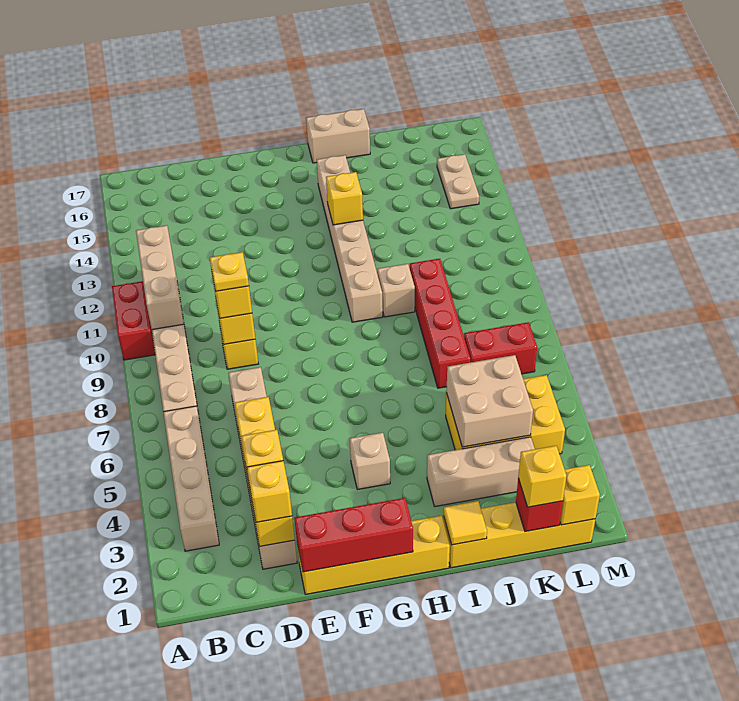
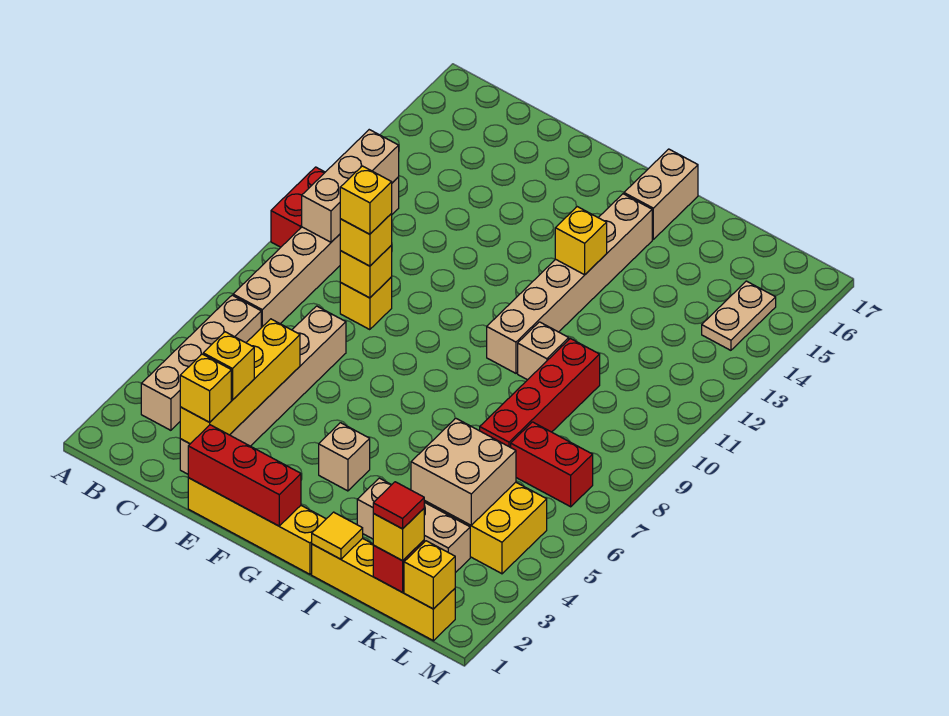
yellow plate D9 level 4 -> yellow brick D9 level 4
tan brick H17:I17 level 1 -> tan brick H16:H17 level 1
none -> red tile K1 level 4

